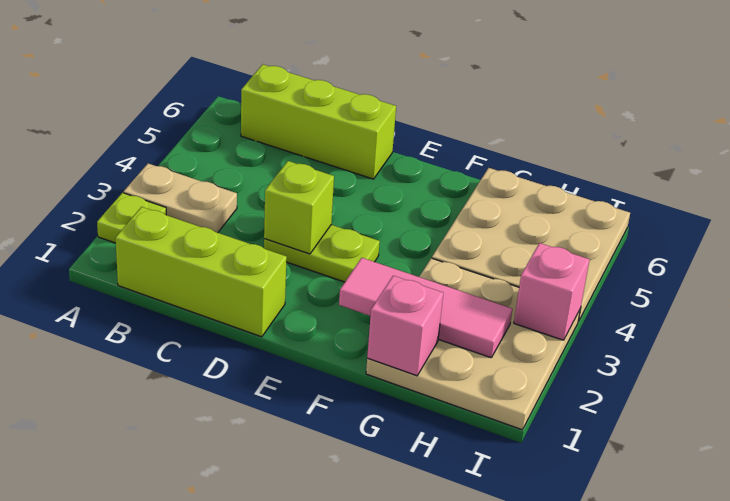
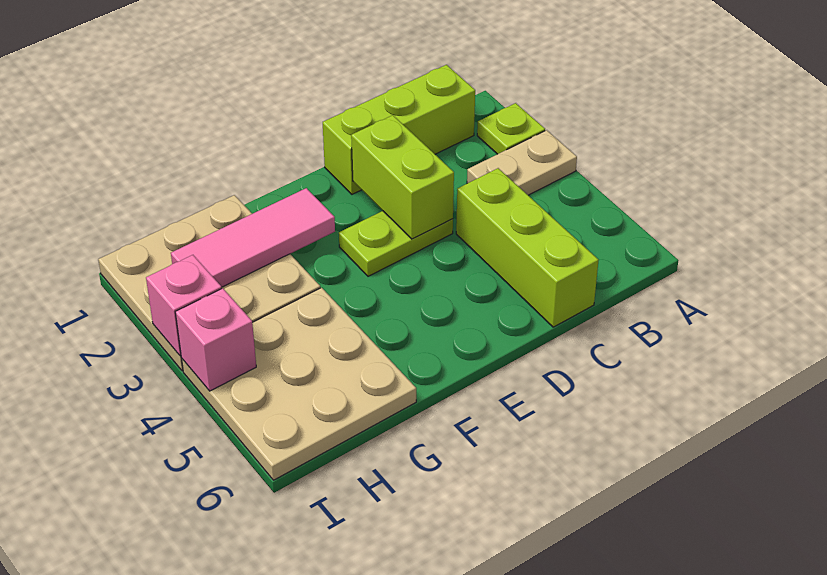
lime brick B6:D6 level 1 -> lime brick C4:C6 level 1
lime brick D3 level 2 -> lime brick D2:D3 level 2
pink brick G1 level 2 -> pink brick I4 level 2

